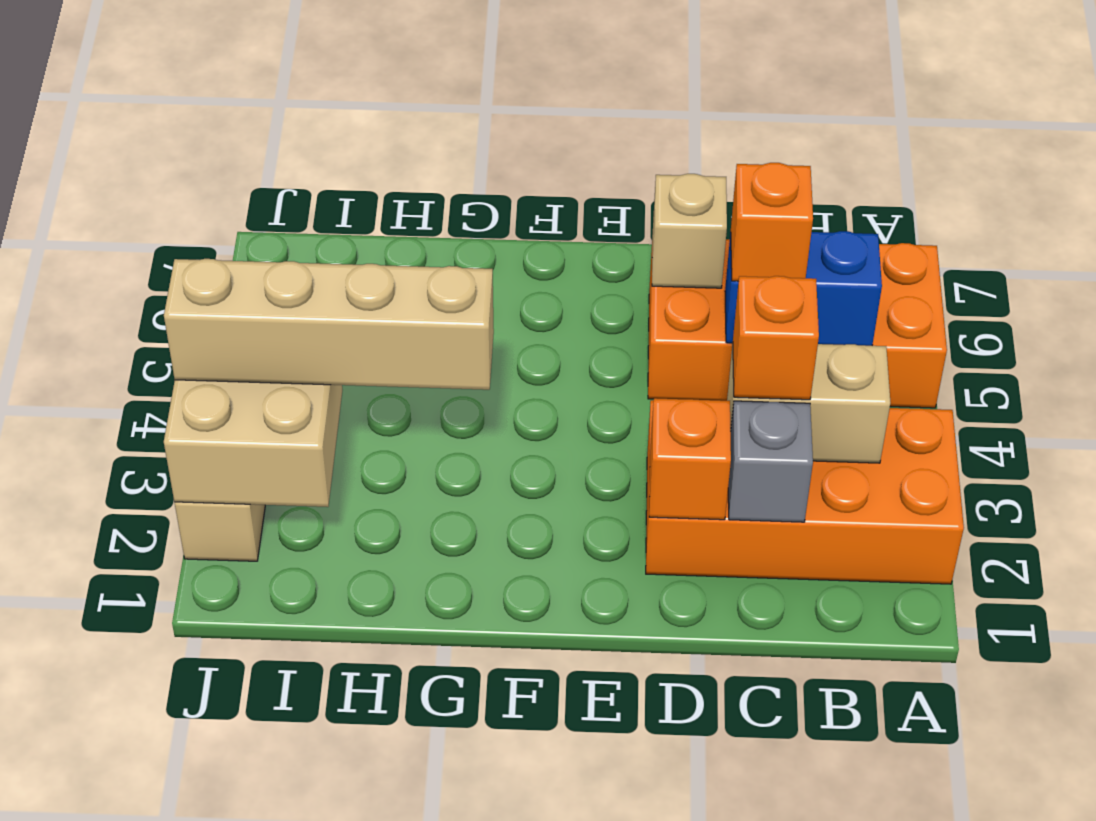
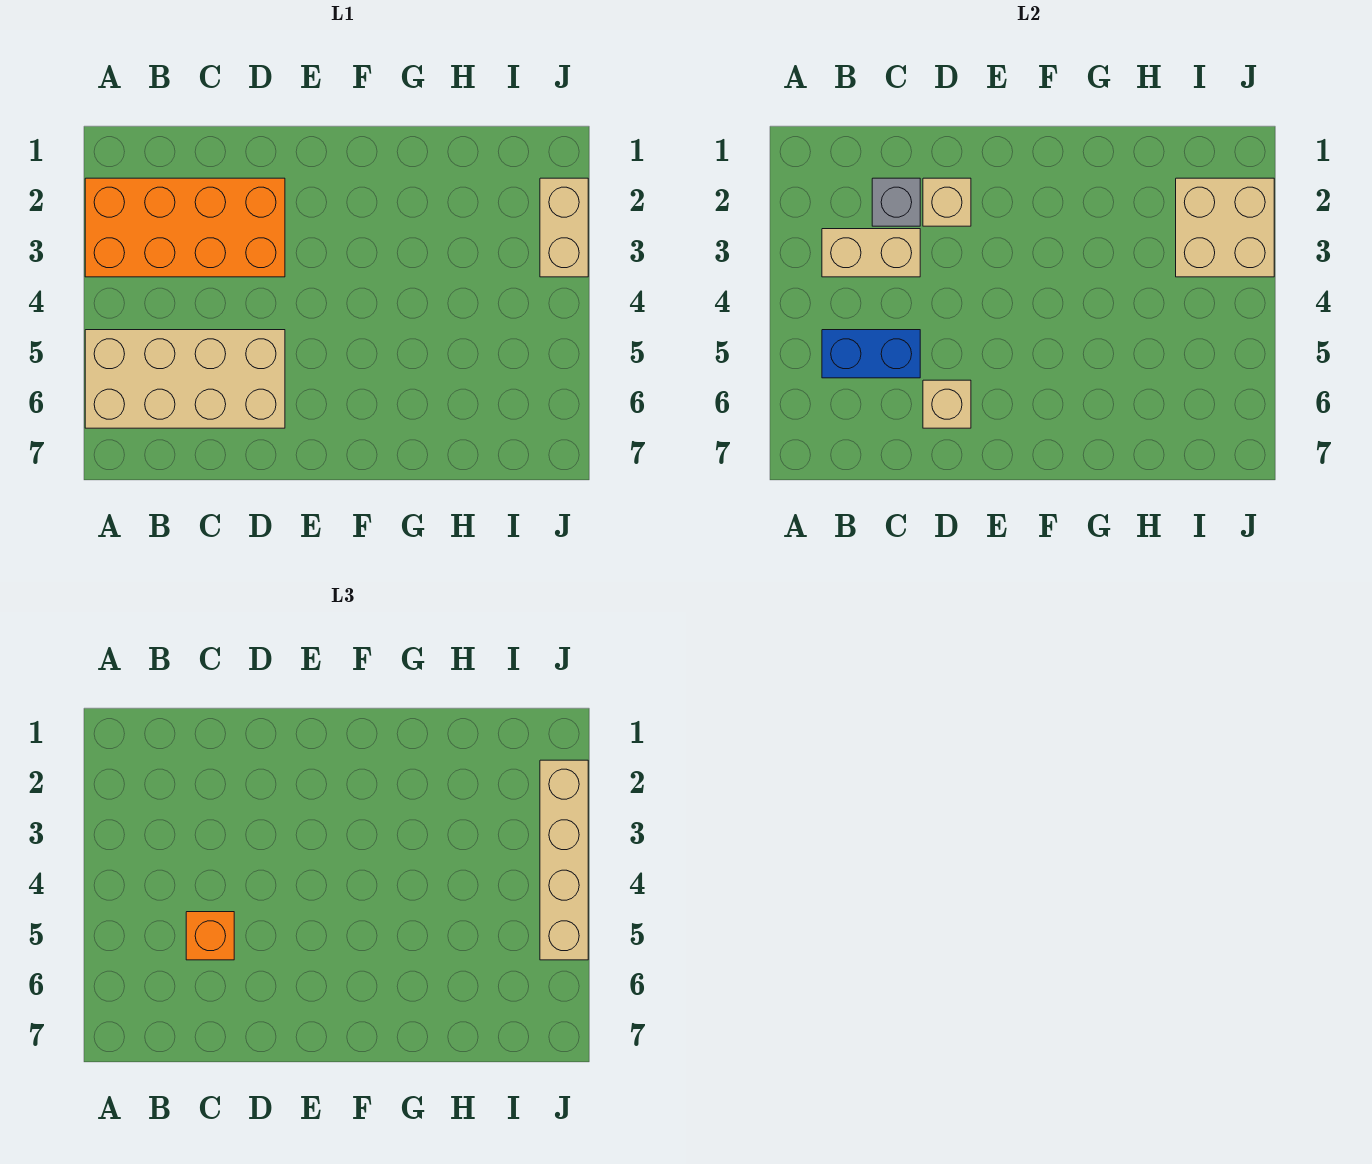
orange brick A5:D6 level 1 -> tan brick A5:D6 level 1
orange brick C3 level 3 -> none
orange brick D2 level 2 -> tan brick D2 level 2
tan brick G3:J3 level 3 -> tan brick J2:J5 level 3

